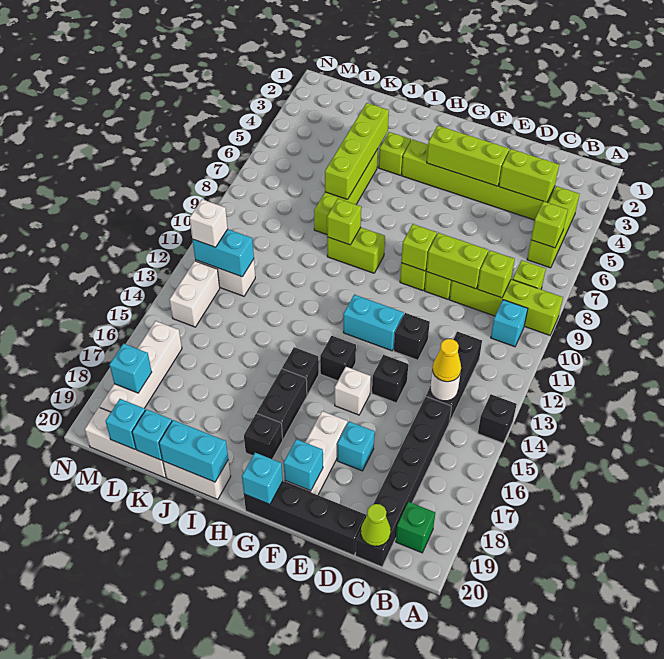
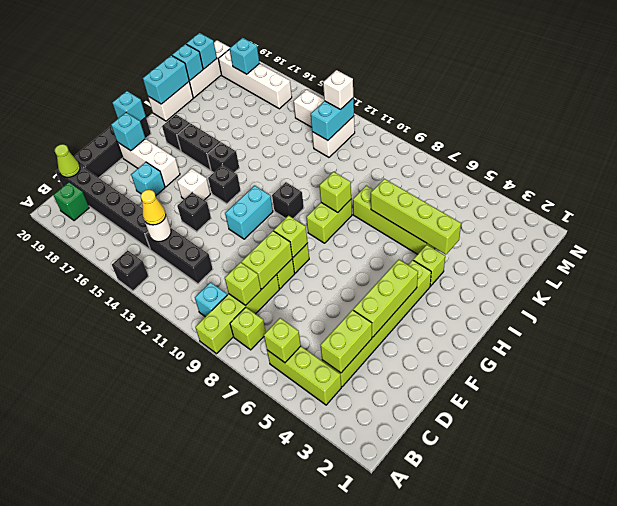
black brick E12 level 1 -> black brick H11 level 1

